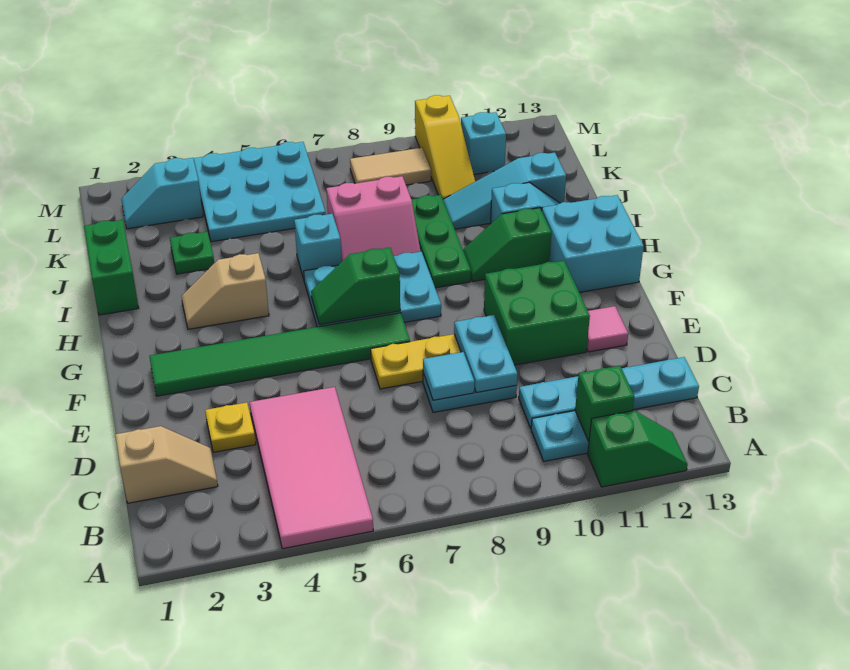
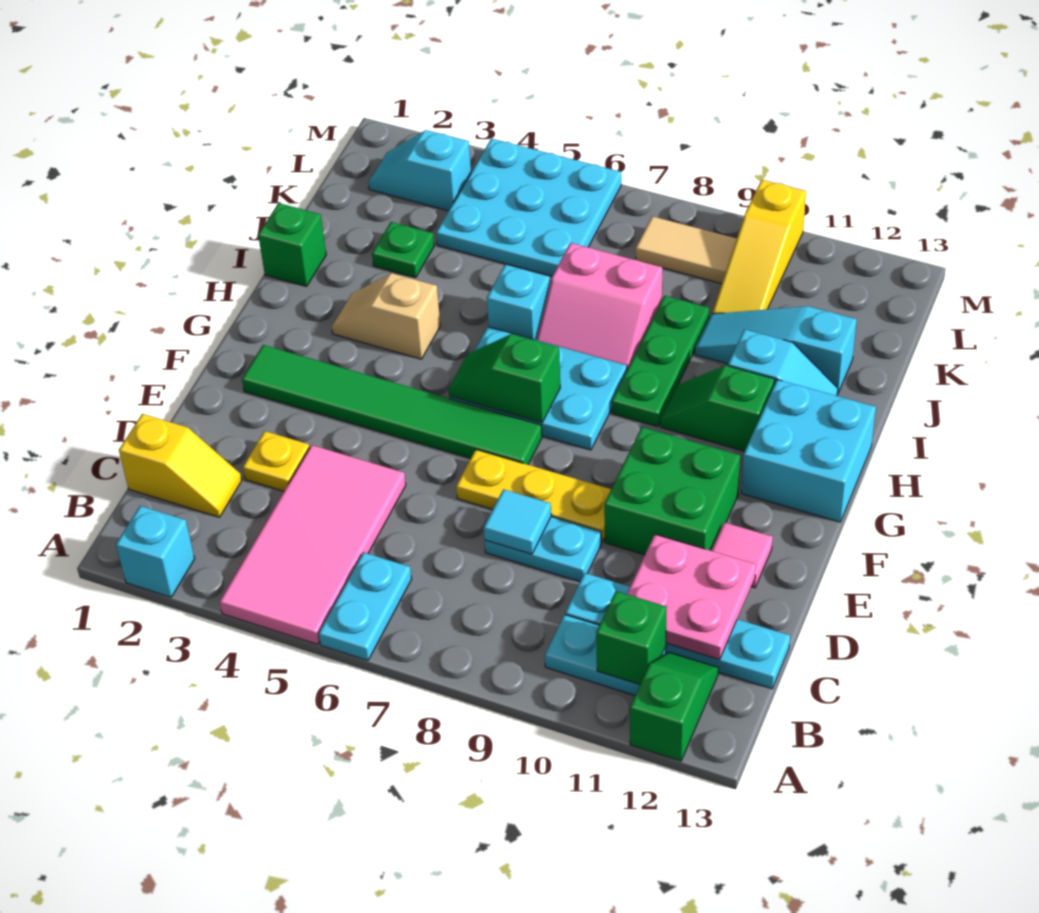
green slope A11:A12 level 1 top 11 -> green slope A12:B12 level 1 top A
tan slope C1:C2 level 1 top 1 -> yellow slope C1:C2 level 1 top 1
none -> pink plate C11:D12 level 2
cyan plate D9:E9 level 2 -> cyan plate A6:B6 level 1
green brick I1:J1 level 1 -> green brick I1 level 1
cyan brick L11 level 1 -> cyan brick A2 level 1

